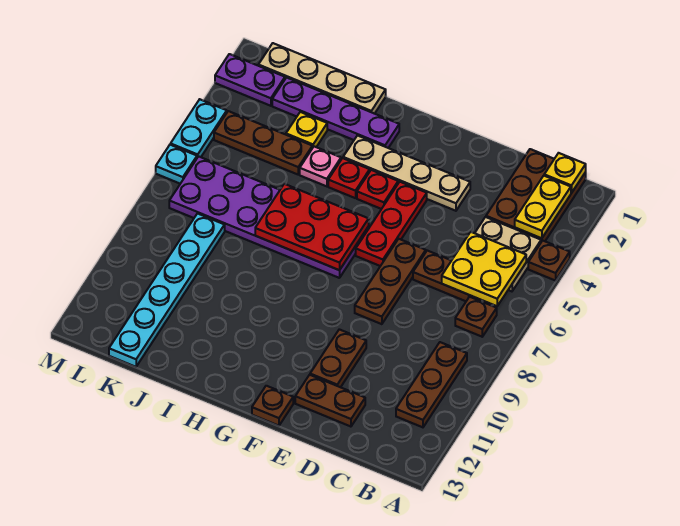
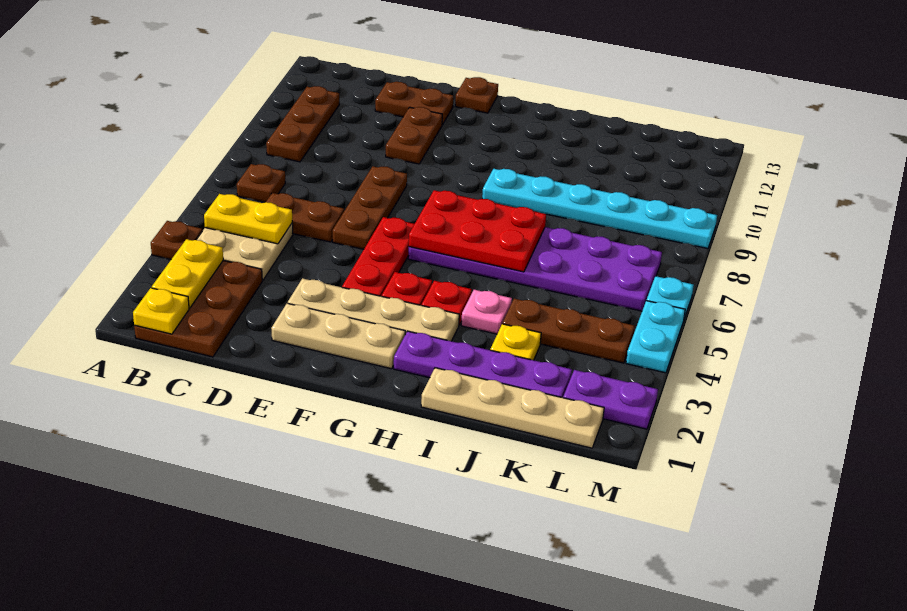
yellow plate B5:C6 level 2 -> yellow plate B5:C5 level 2
none -> tan plate E2:G2 level 1
cyan plate K8:K13 level 1 -> cyan plate H9:M9 level 1

